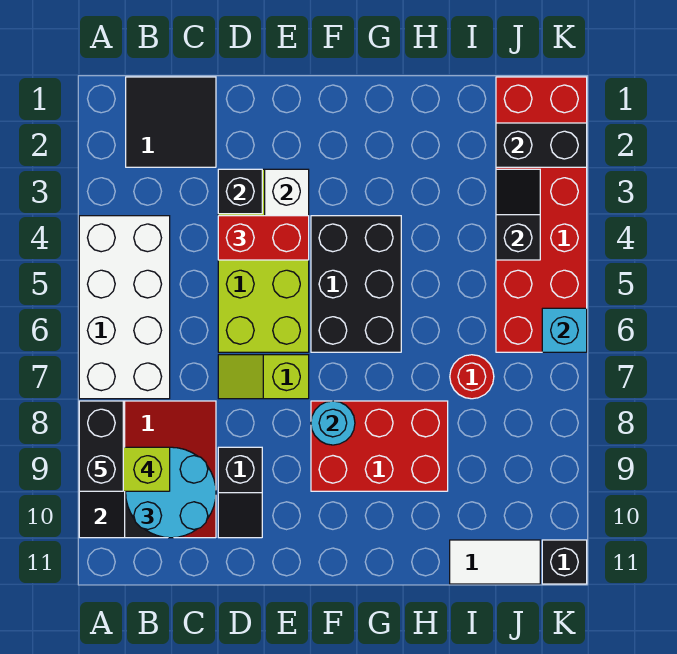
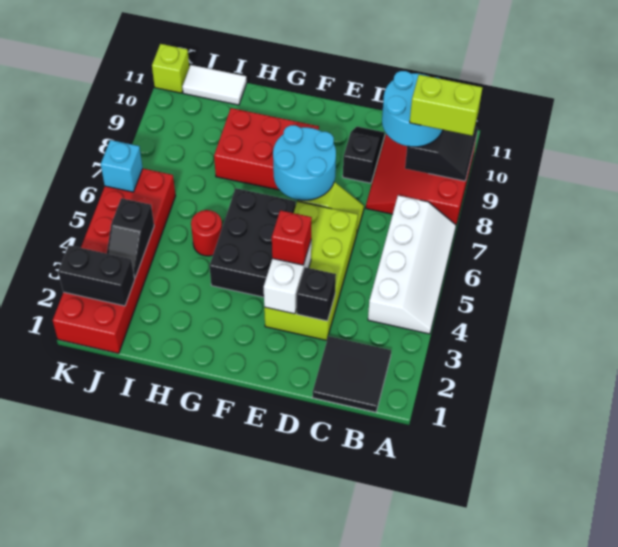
white brick A4:B7 level 1 -> white slope A4:B7 level 1 top B
black brick A8:A9 level 5 -> none
red brick D4:E4 level 3 -> red brick E4 level 3
cyan round brick F8 level 2 -> cyan round brick E7:F8 level 2
red round brick I7 level 1 -> red round brick H5 level 1
black brick K11 level 1 -> lime brick K11 level 1

